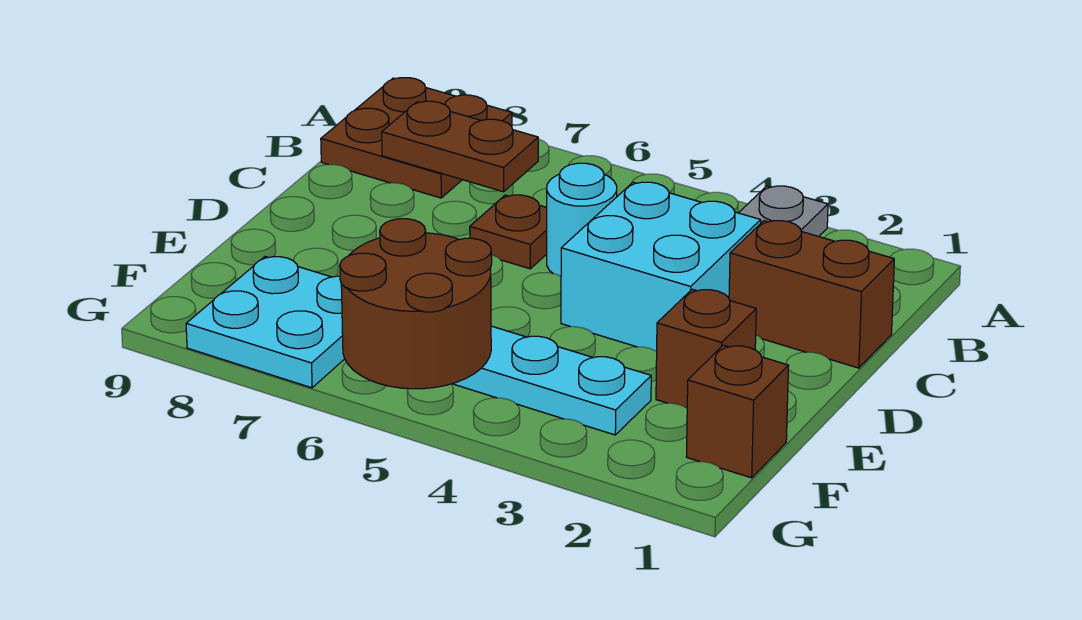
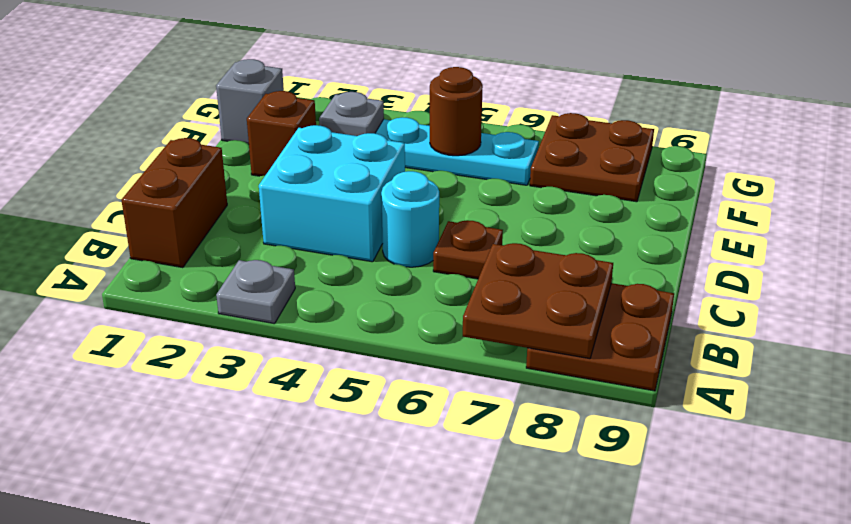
brown plate B7:B8 level 2 -> brown plate A7:B8 level 2
brown brick C1:C2 level 1 -> brown brick B1:C1 level 1
brown brick F1 level 1 -> grey brick F1 level 1
none -> grey plate F3 level 2
brown round brick F5:G6 level 2 -> brown round brick F5 level 2
cyan plate F7:G8 level 1 -> brown plate F7:G8 level 1

